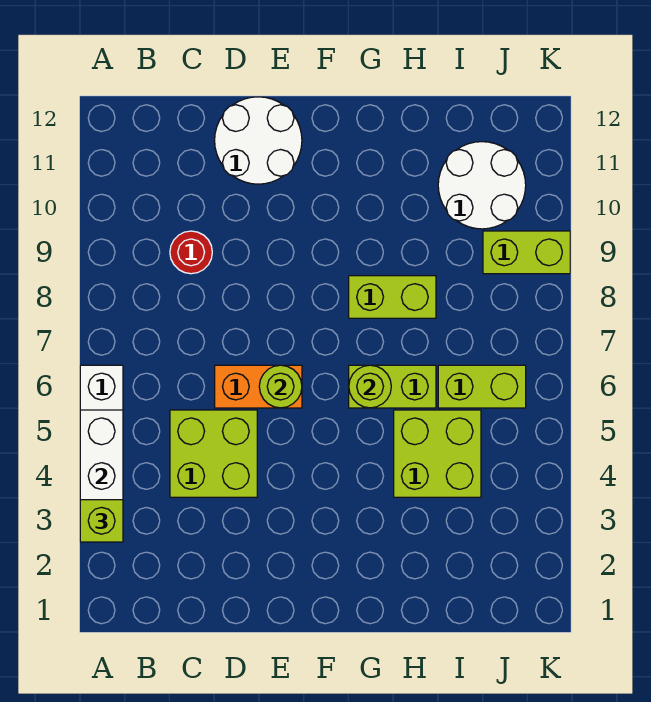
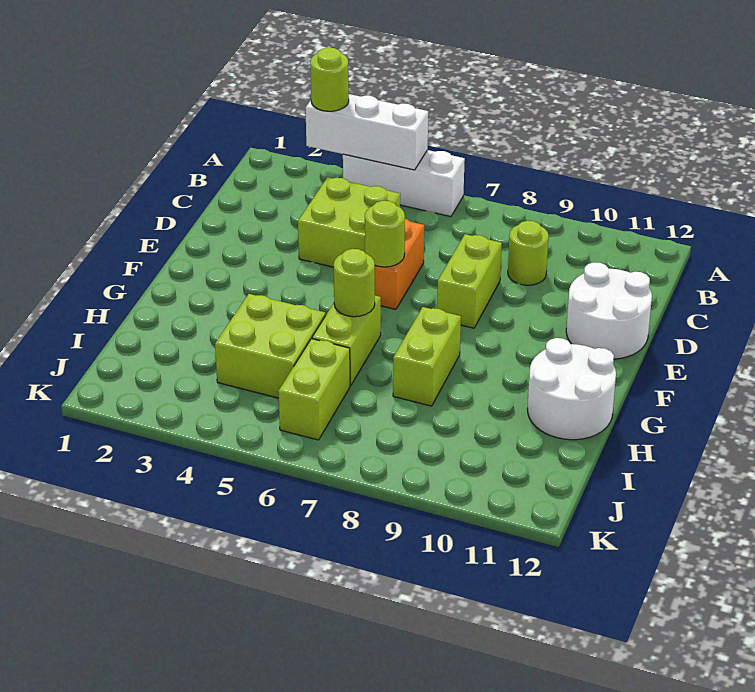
lime brick A3 level 3 -> lime round brick A3 level 3
red round brick C9 level 1 -> lime round brick C9 level 1
white round brick I10:J11 level 1 -> white round brick G11:H12 level 1
lime brick J9:K9 level 1 -> lime brick D8:E8 level 1

